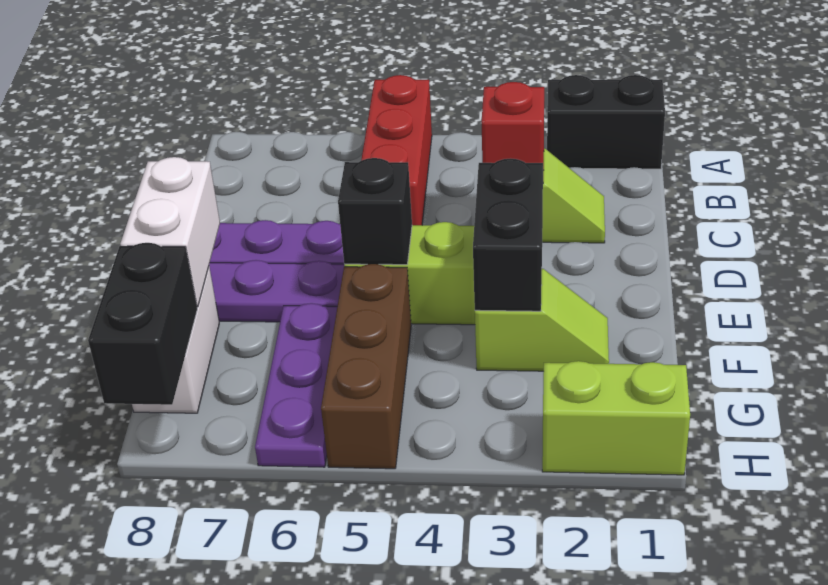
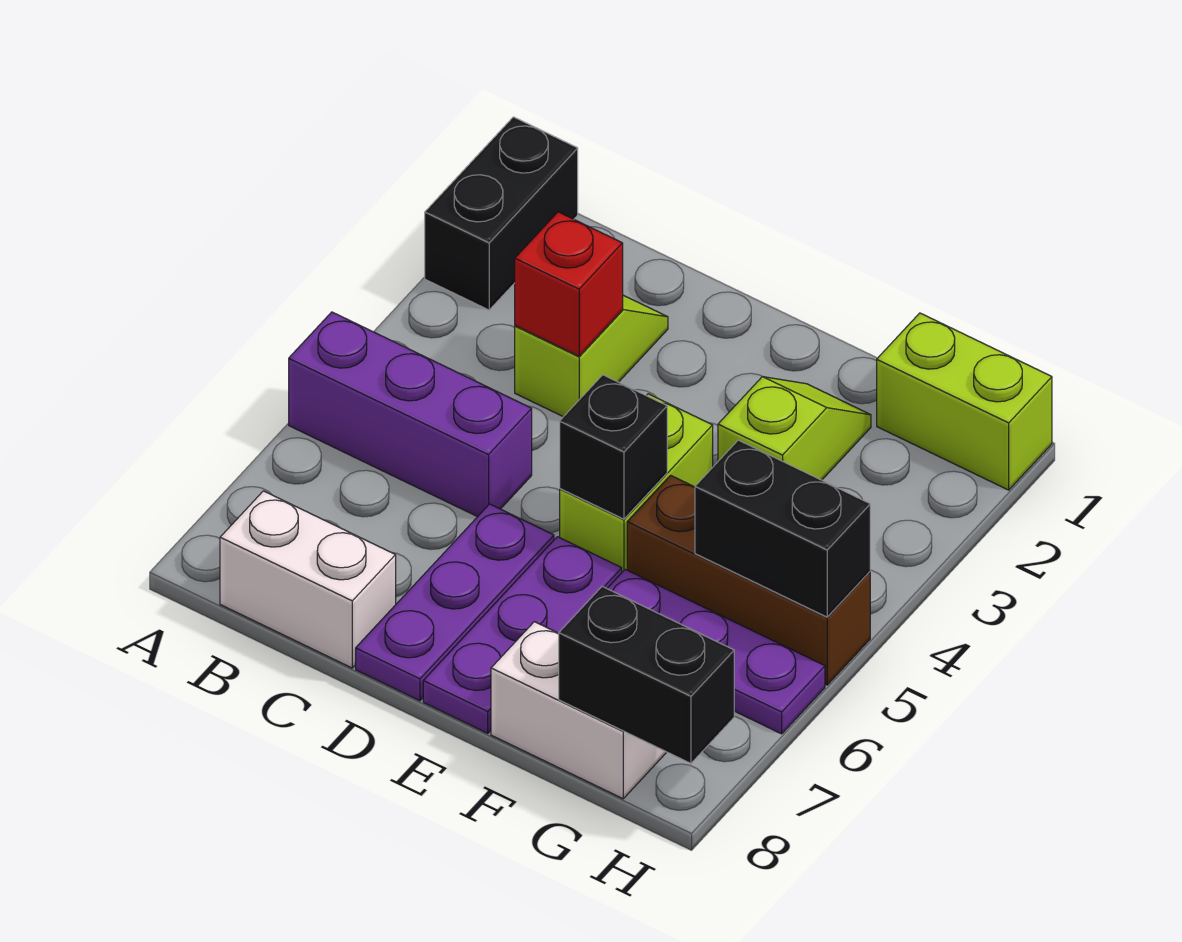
red brick A5:C5 level 1 -> purple brick A5:C5 level 1
black brick E3:F3 level 2 -> black brick G5:H5 level 2
white brick E8:F8 level 2 -> white brick B8:C8 level 1
lime brick H1:H2 level 1 -> lime brick G1:H1 level 1

